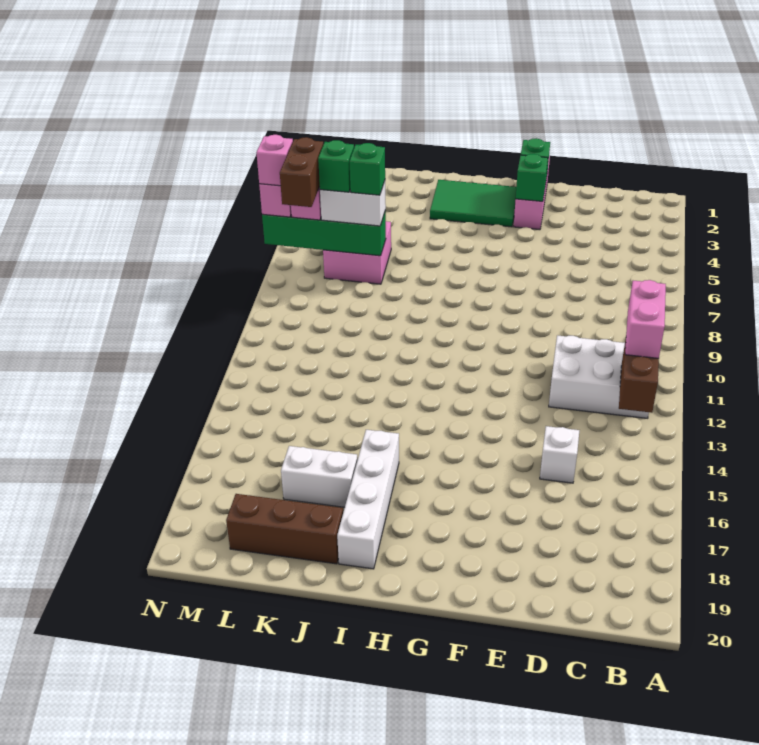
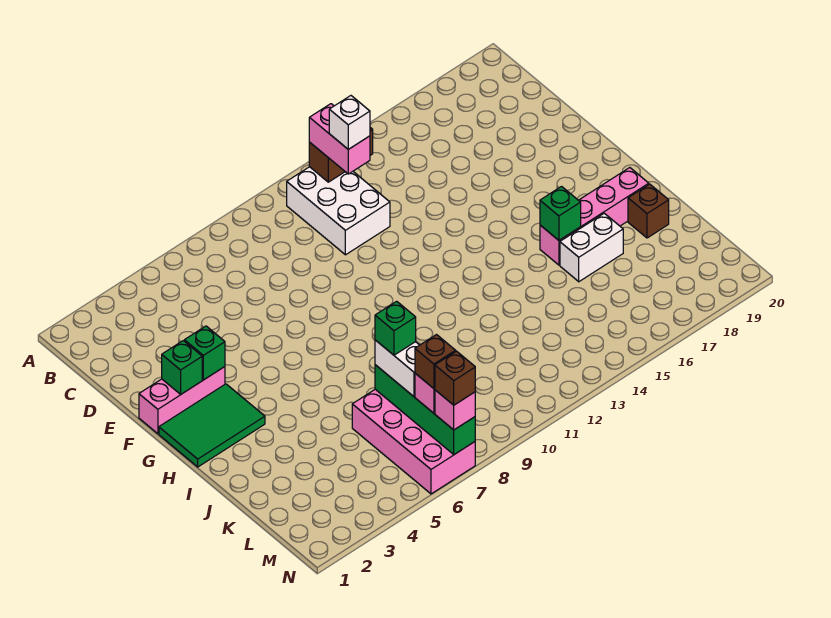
pink brick B11:B12 level 3 -> pink brick B12:C12 level 3
white brick D15 level 1 -> white brick C12 level 4
green tile G2:I3 level 1 -> green tile G1:H3 level 1
white brick I16:I19 level 1 -> pink brick I16:I19 level 1
white brick J17:K17 level 1 -> white brick J16:J17 level 1
brown brick J19:L19 level 1 -> brown brick J19 level 1
pink brick K6:L7 level 1 -> pink brick K6:N7 level 1
green brick L7 level 4 -> green brick I16 level 2
brown brick M7:M8 level 4 -> brown brick M7 level 4
pink brick N7 level 4 -> brown brick N7 level 4

